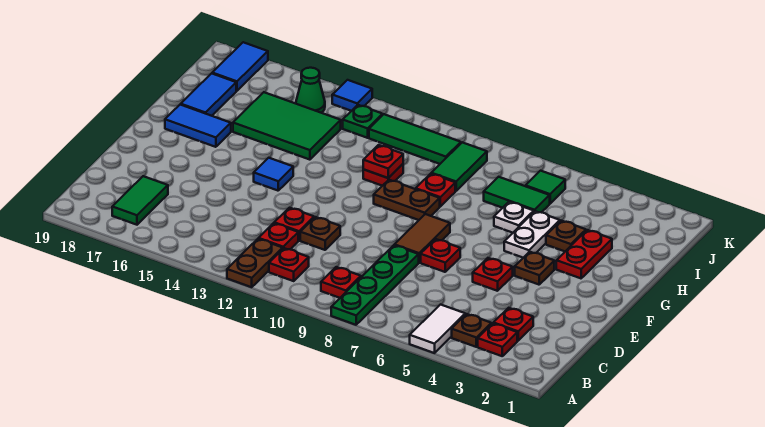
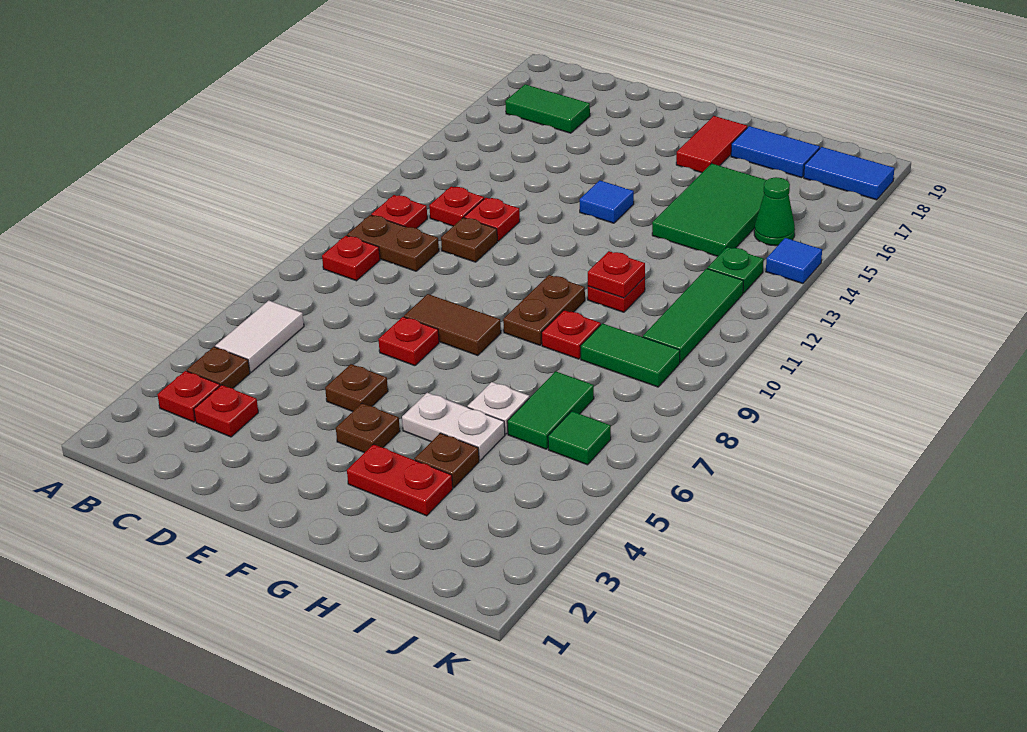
white tile A5:B5 level 1 -> white tile B5:B6 level 1
green plate A8:D8 level 1 -> none
brown plate A12:B12 level 1 -> brown plate B10:C10 level 1
red plate E5 level 1 -> brown plate E5 level 1
blue tile G17:G18 level 1 -> red tile G17:G18 level 1

